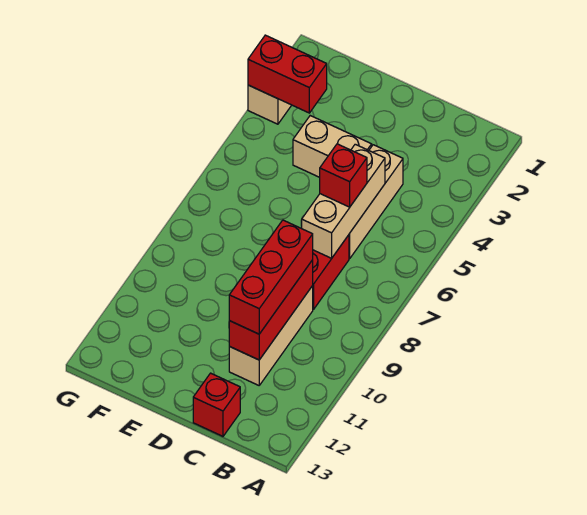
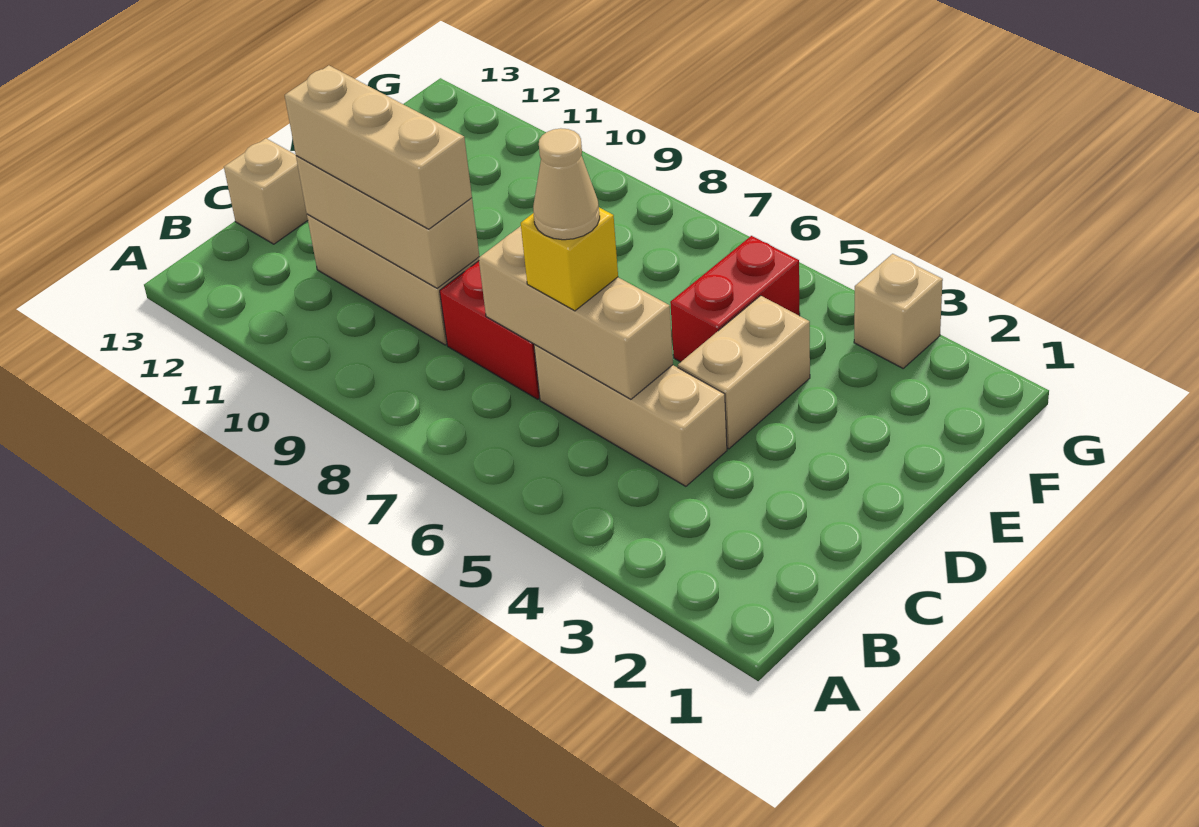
red brick C6 level 3 -> yellow brick C6 level 3
none -> tan cone C6 level 4
red brick C9:C11 level 2 -> tan brick C9:C11 level 2
red brick C9:C11 level 3 -> tan brick C9:C11 level 3
red brick C13 level 1 -> tan brick C13 level 1
red brick F3:G3 level 2 -> red brick E5:F5 level 1

